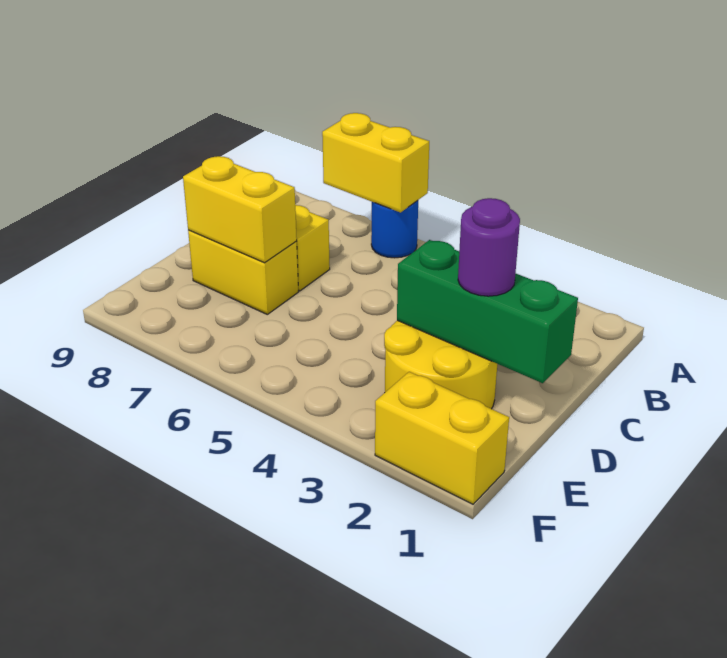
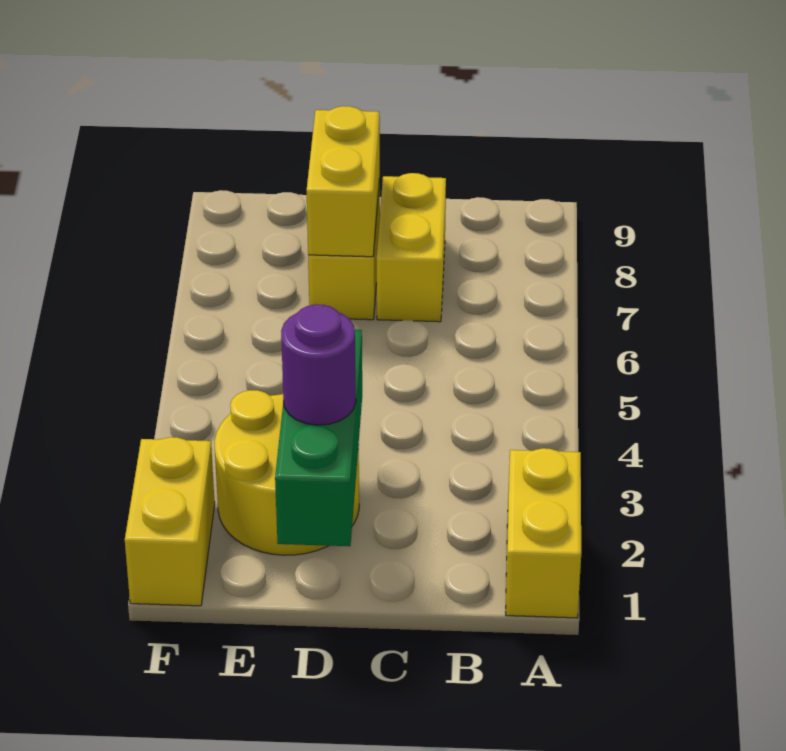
blue round brick A6 level 1 -> none
yellow brick A6:A7 level 2 -> yellow brick A1:A2 level 1

